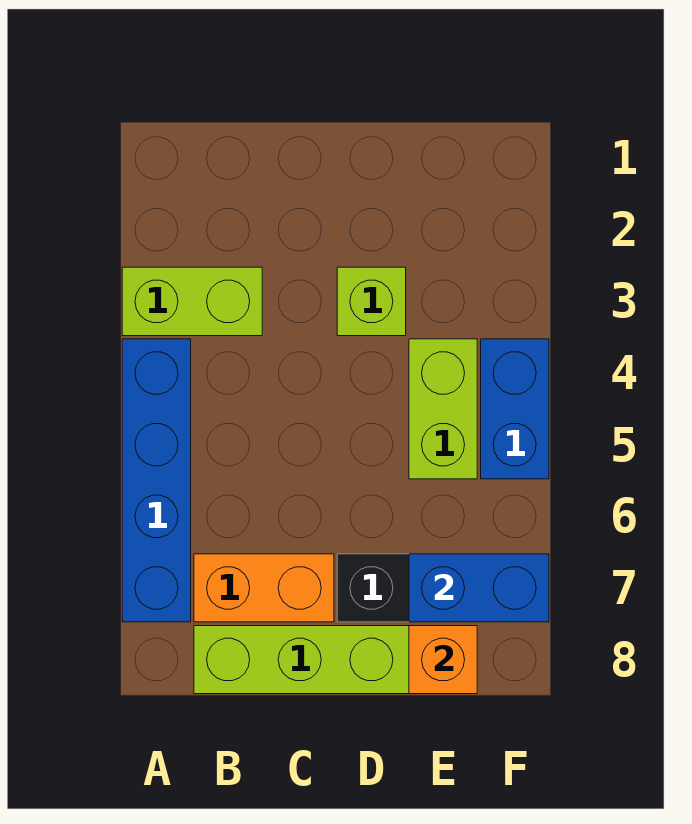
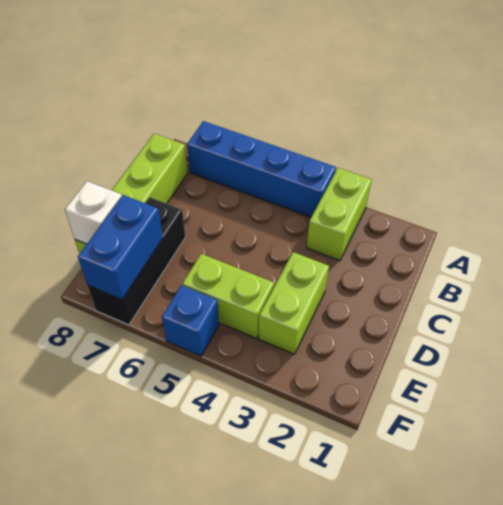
orange brick B7:C7 level 1 -> none
lime brick D3 level 1 -> lime brick D3:E3 level 1
orange brick E8 level 2 -> white brick E8 level 2
blue brick F4:F5 level 1 -> blue brick F5 level 1

